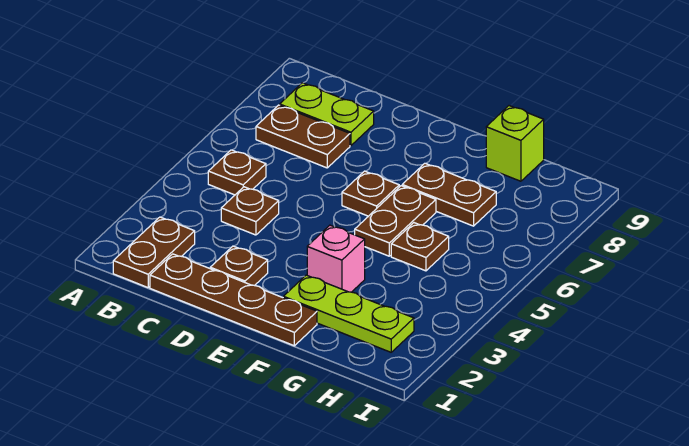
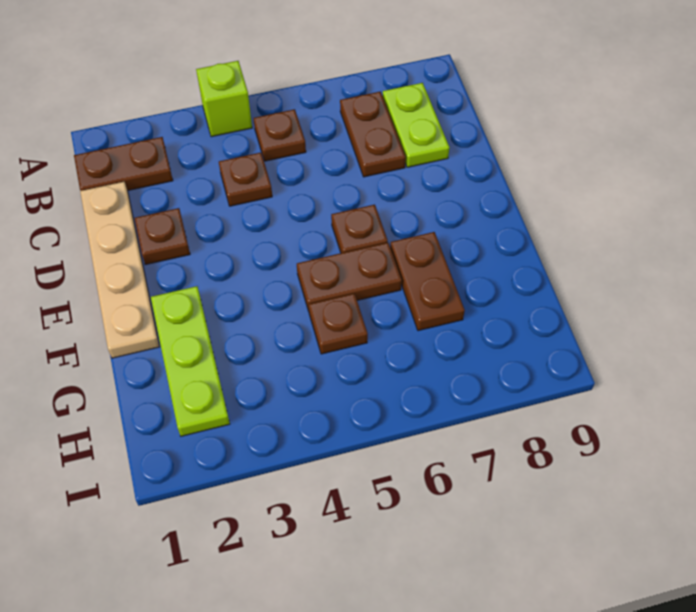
brown plate C1:F1 level 1 -> tan plate C1:F1 level 1
pink brick F3 level 1 -> none
lime brick G9 level 1 -> lime brick A4 level 1

